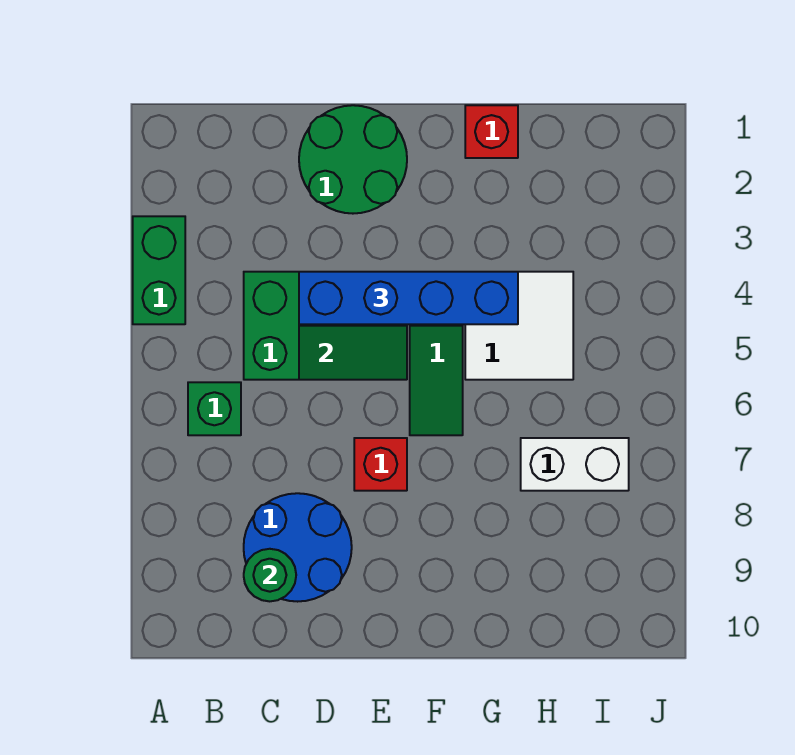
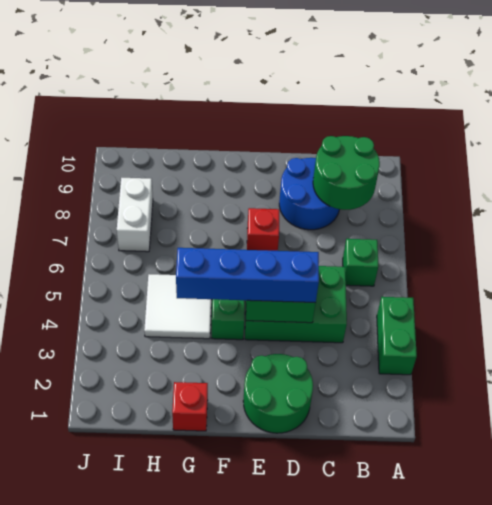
green round brick C9 level 2 -> green round brick B8:C9 level 2
white brick H7:I7 level 1 -> white brick I7:I8 level 1

